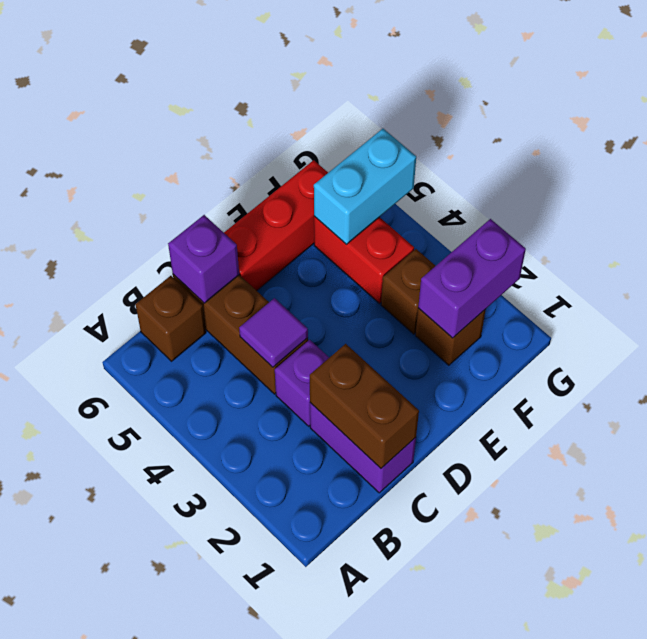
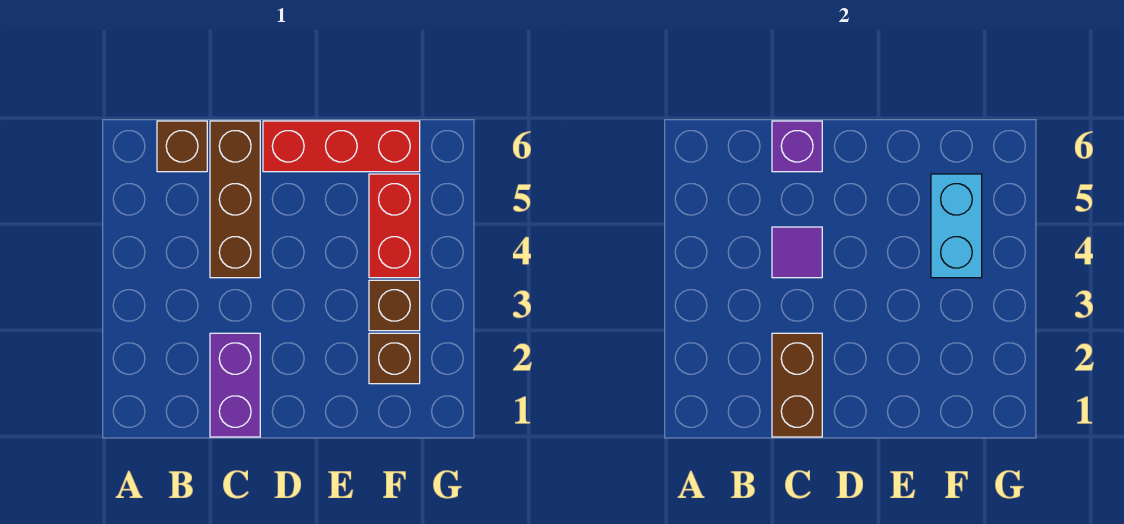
purple brick C3 level 1 -> none
purple brick F2:G2 level 2 -> none
cyan brick F5:G5 level 2 -> cyan brick F4:F5 level 2

